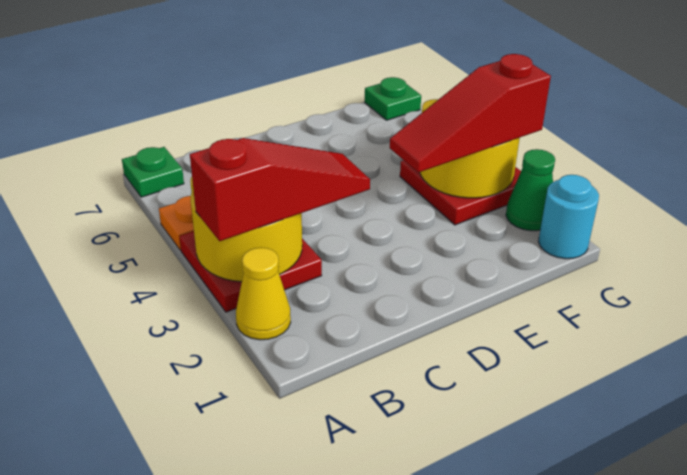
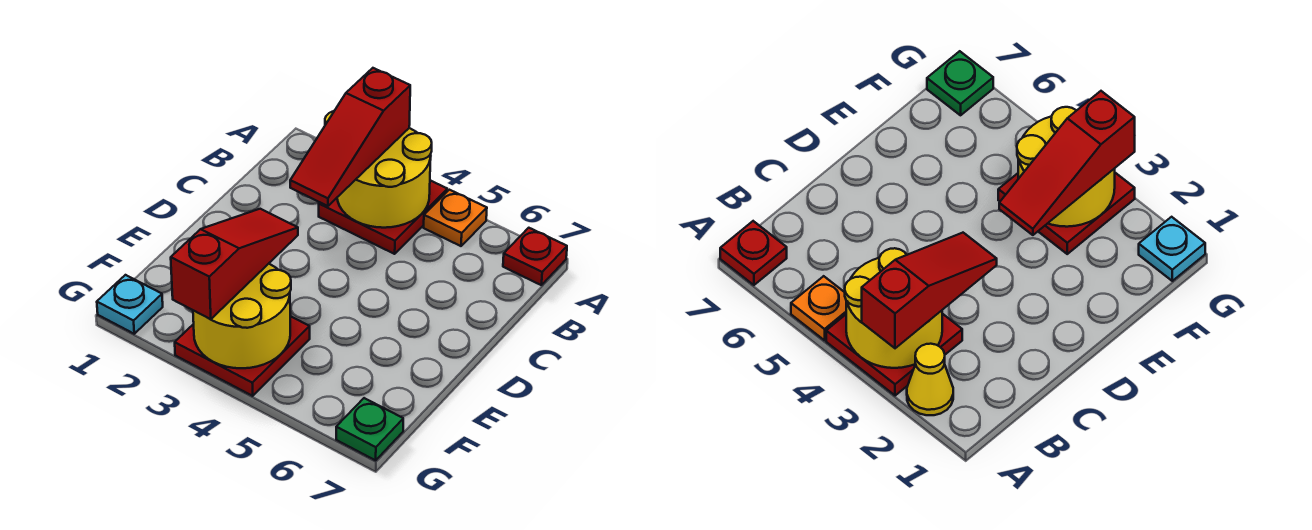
green plate A7 level 1 -> red plate A7 level 1
cyan round brick G1 level 1 -> cyan plate G1 level 1
green cone G2 level 1 -> none

